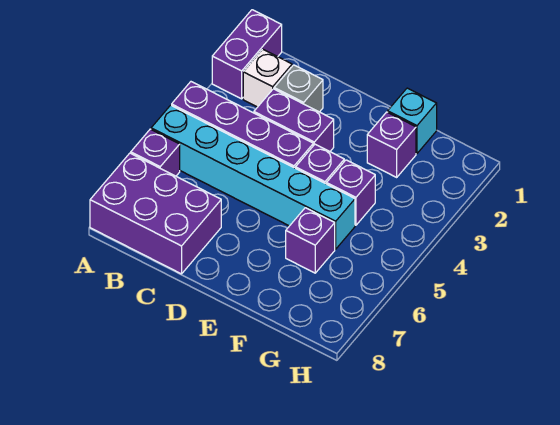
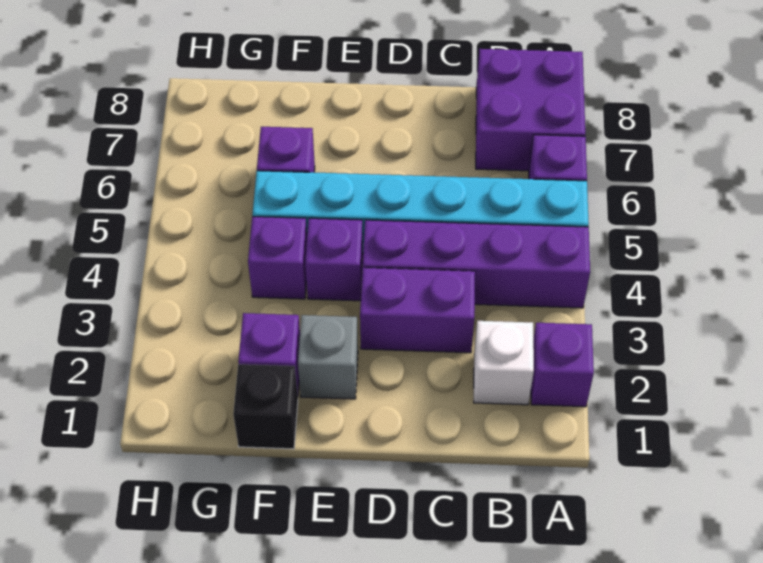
purple brick A1:A2 level 1 -> purple brick A2 level 1
purple brick A7:C8 level 1 -> purple brick A7:B8 level 1
grey brick C2 level 1 -> grey brick E2 level 1
cyan brick F1 level 1 -> black brick F1 level 1

